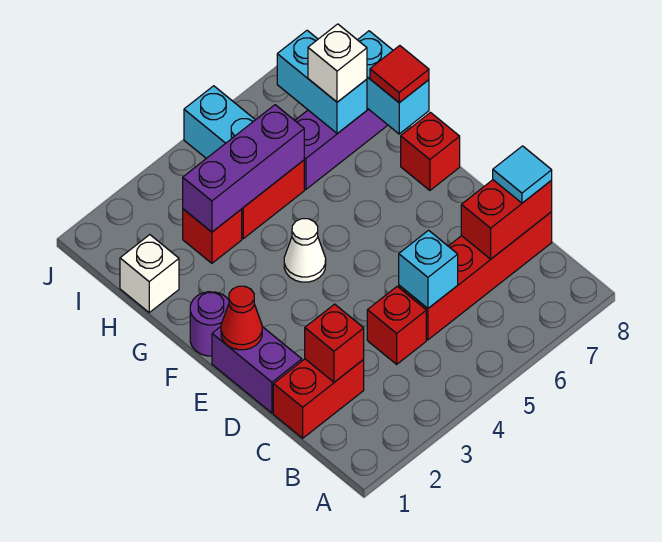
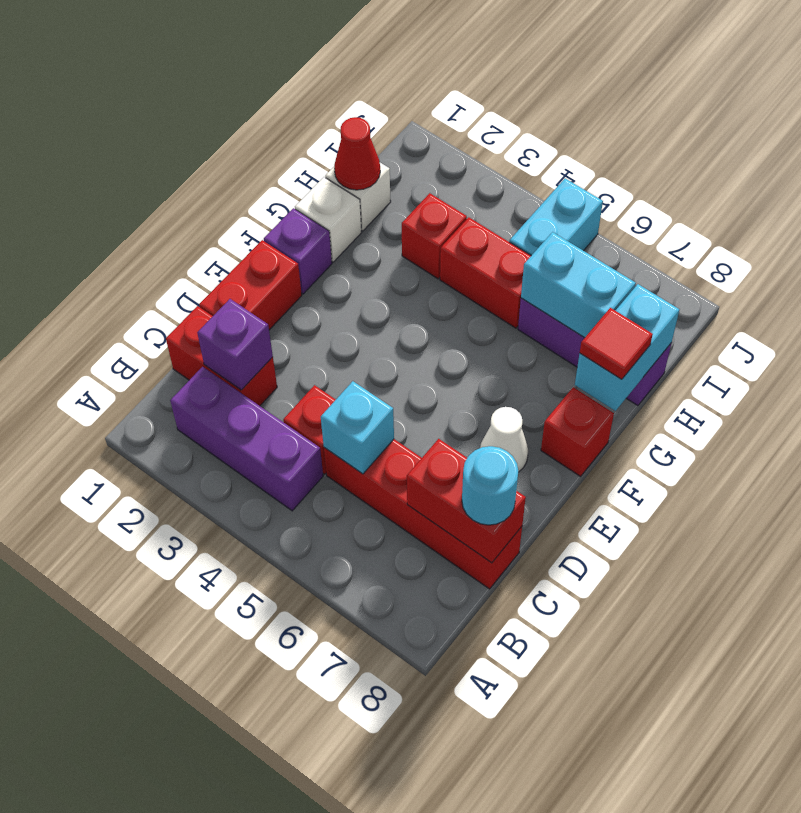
red brick C2 level 2 -> purple brick C2 level 2
cyan tile C8 level 3 -> cyan round brick C8 level 3
purple brick D1:E1 level 1 -> red brick D1:E1 level 1
red cone E1 level 2 -> red cone H1 level 2
purple round brick F1 level 1 -> purple brick F1 level 1
white cone F4 level 1 -> white cone E7 level 1
purple brick H3:H5 level 2 -> purple brick B2:B4 level 1
cyan brick H7:I7 level 2 -> cyan brick H6:H7 level 2
white brick H7 level 3 -> white brick G1 level 1

